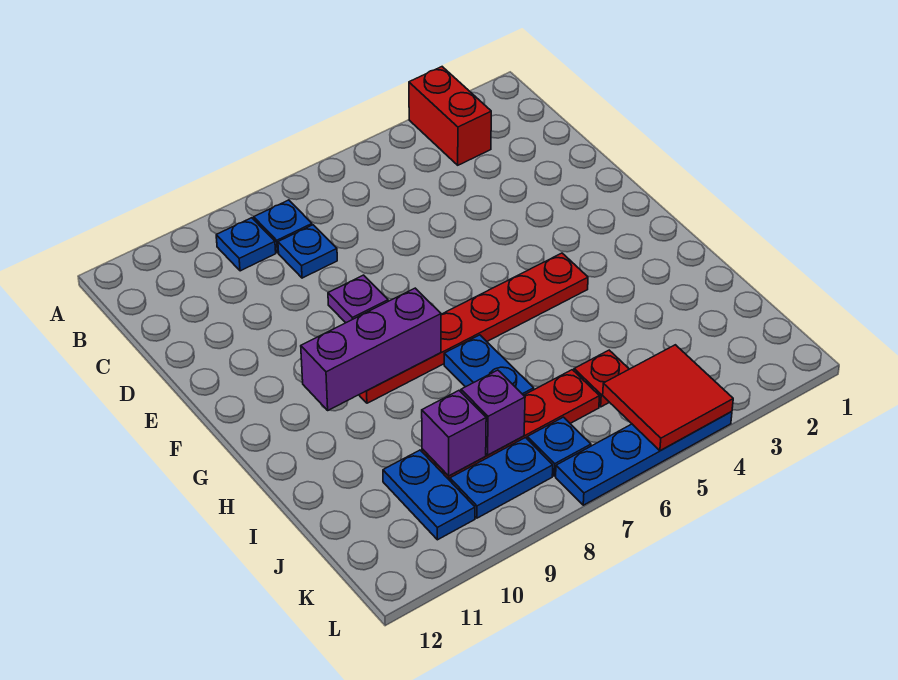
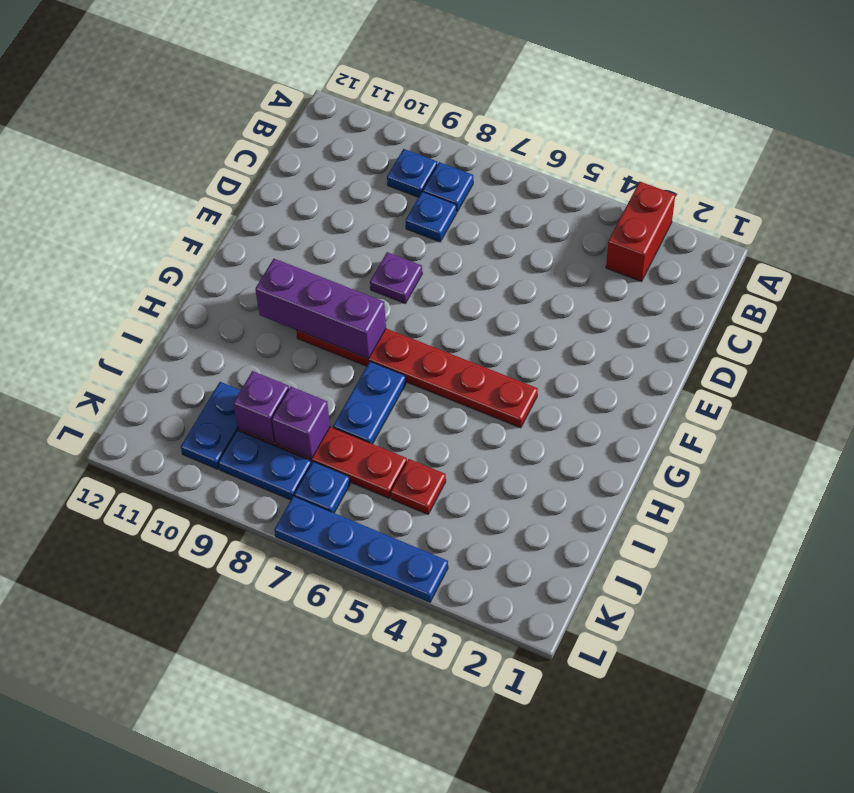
red tile K4:L5 level 2 -> none

